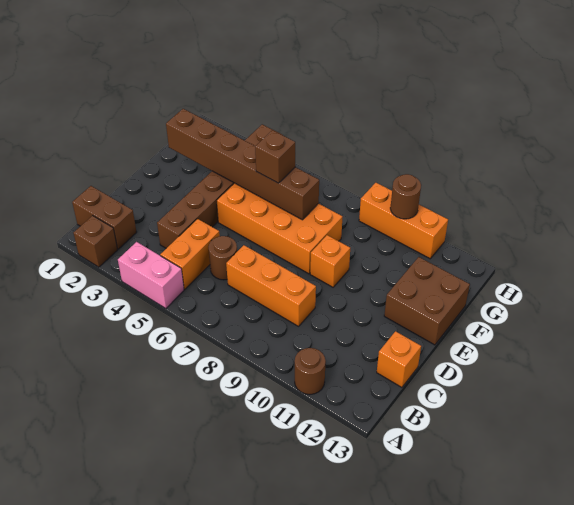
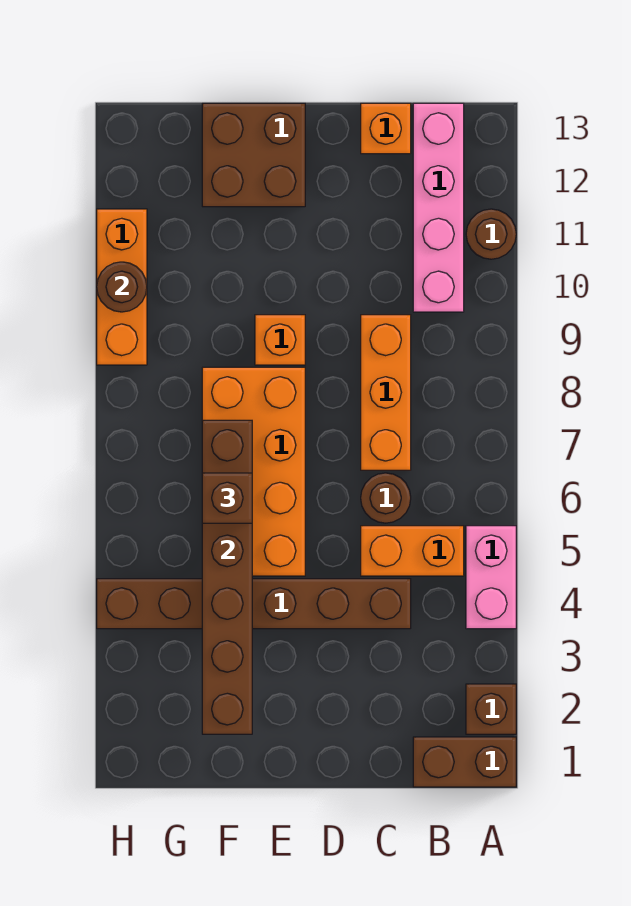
brown brick B1:B2 level 1 -> brown brick A1:B1 level 1
none -> pink brick B10:B13 level 1

